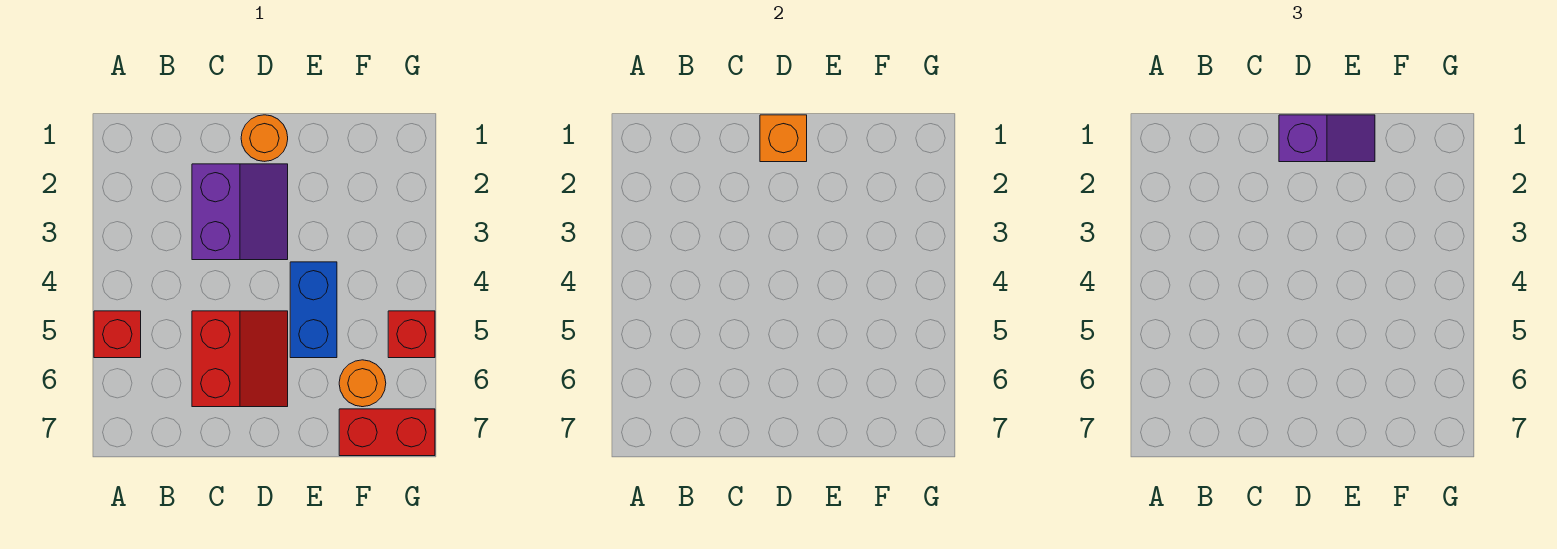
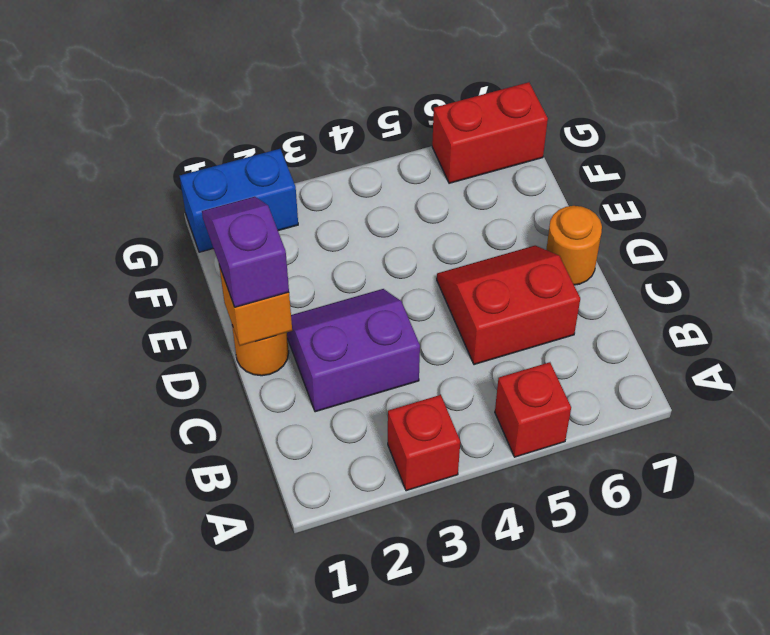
blue brick E4:E5 level 1 -> blue brick G1:G2 level 1
orange round brick F6 level 1 -> orange round brick D7 level 1
red brick F7:G7 level 1 -> red brick G6:G7 level 1
red brick G5 level 1 -> red brick A3 level 1

